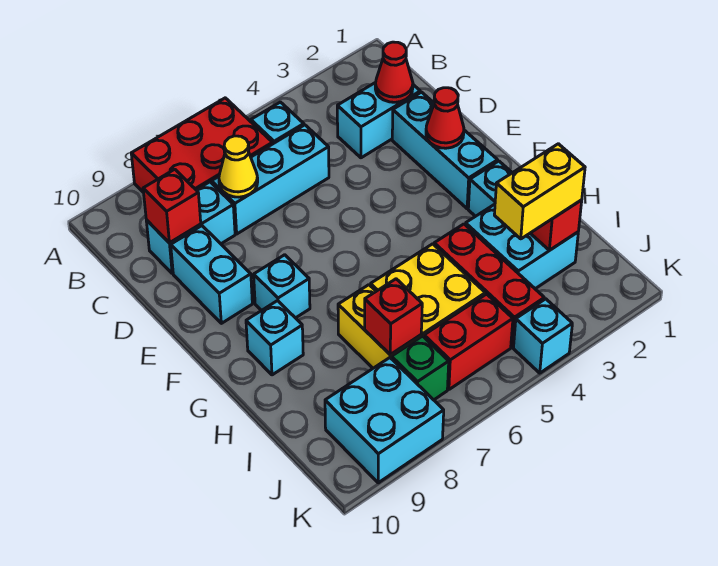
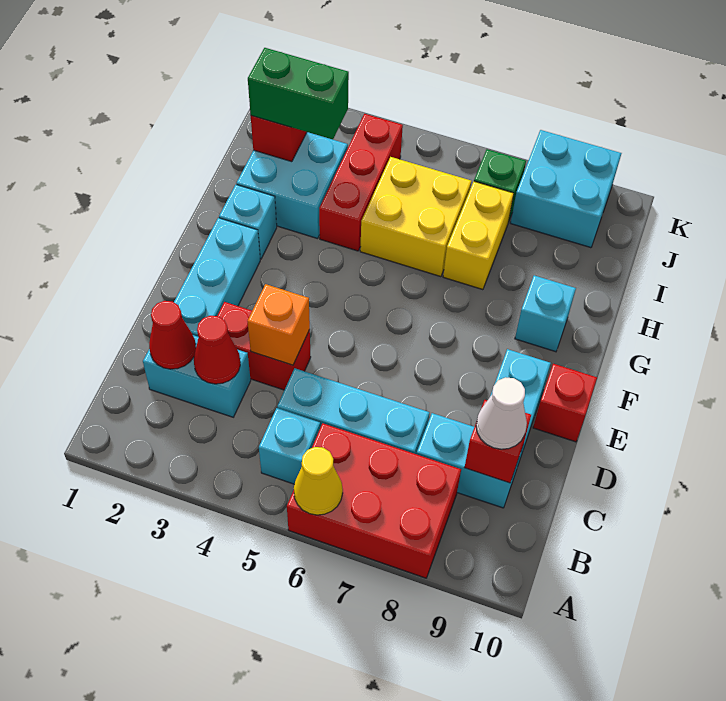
yellow cone C7 level 2 -> yellow cone A6 level 2
none -> white cone C9 level 3
none -> orange brick D4 level 2
red cone E2 level 2 -> red cone C3 level 2
cyan brick F8 level 1 -> none
yellow brick I2:I3 level 3 -> green brick I2:I3 level 3
red brick I7 level 2 -> red brick E10 level 1
red brick J5:J6 level 1 -> red brick D3:D4 level 1
cyan brick K4 level 1 -> none

